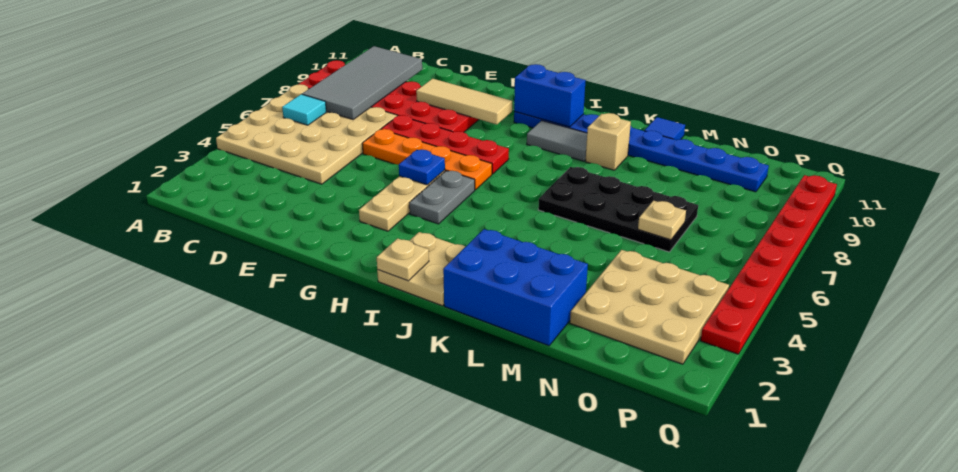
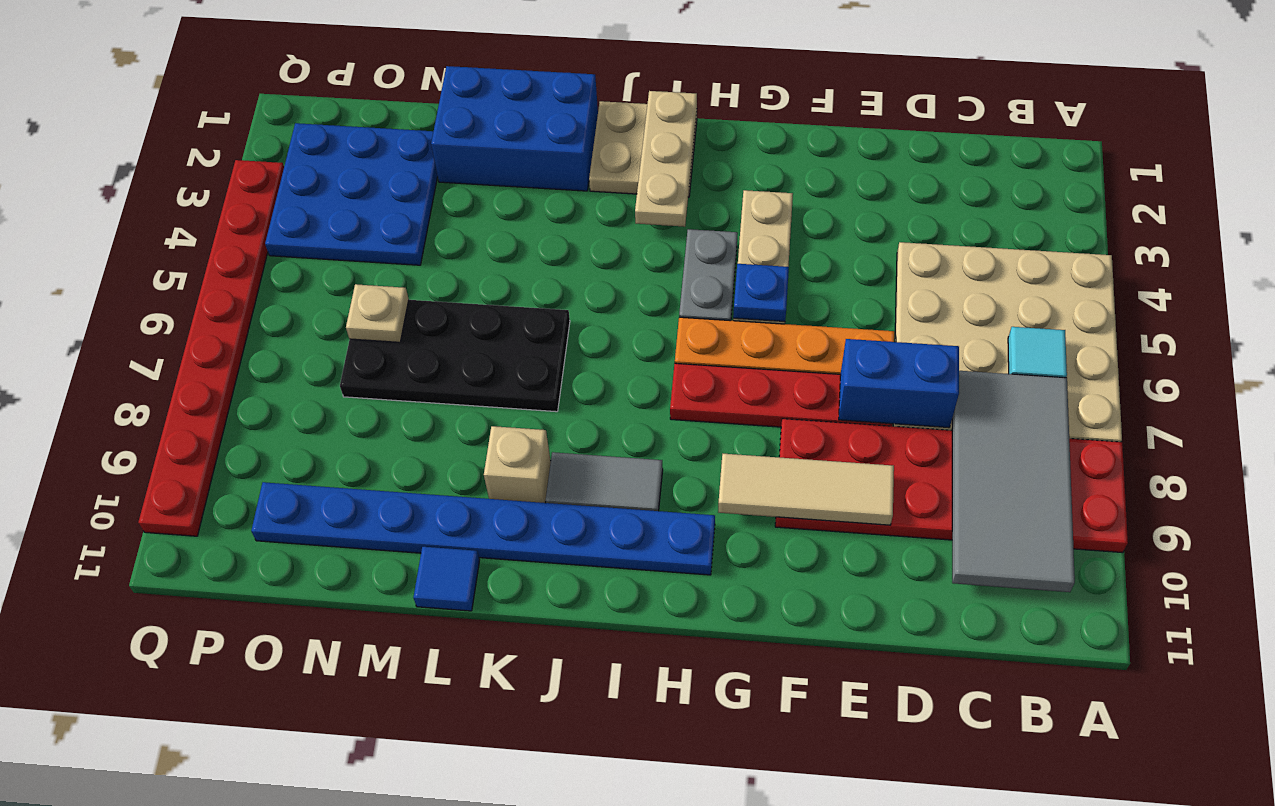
blue brick H10:I10 level 2 -> blue brick D7:E7 level 2
tan plate I1 level 2 -> tan plate I1:I3 level 2
tan plate N2:P4 level 1 -> blue plate N2:P4 level 1

